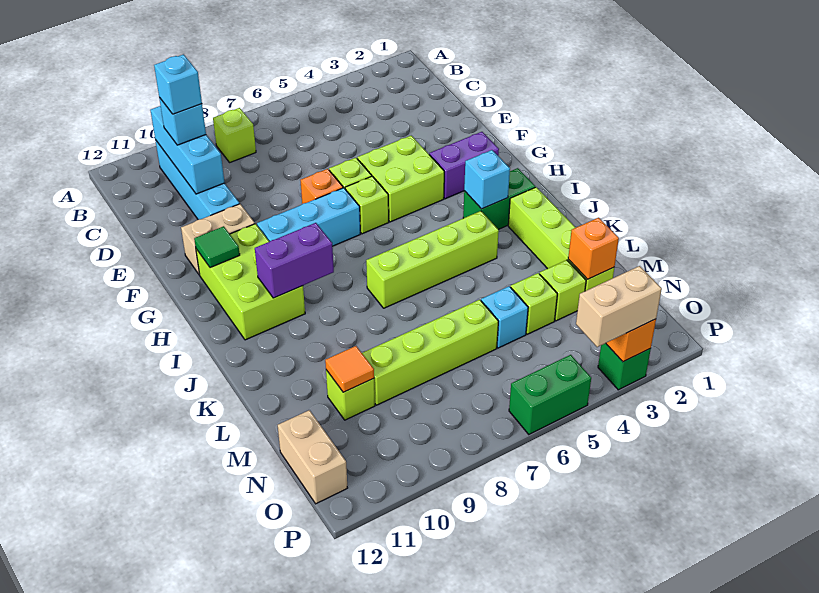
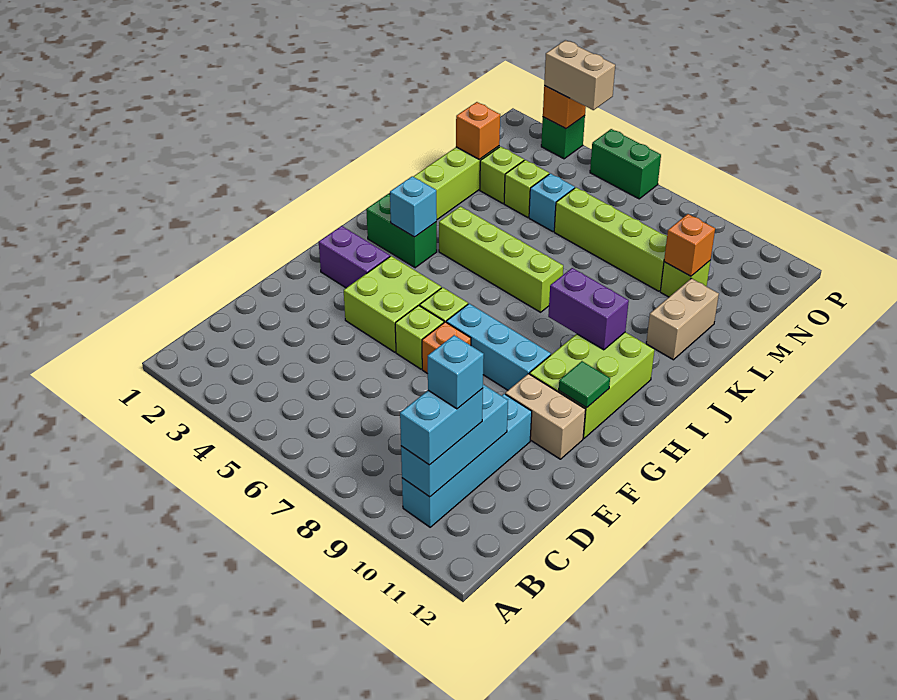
lime brick B8 level 1 -> none
cyan brick C10 level 3 -> cyan brick B10:C10 level 3
orange tile M10 level 2 -> orange brick M10 level 2
tan brick N12:O12 level 1 -> tan brick K11:L11 level 1

